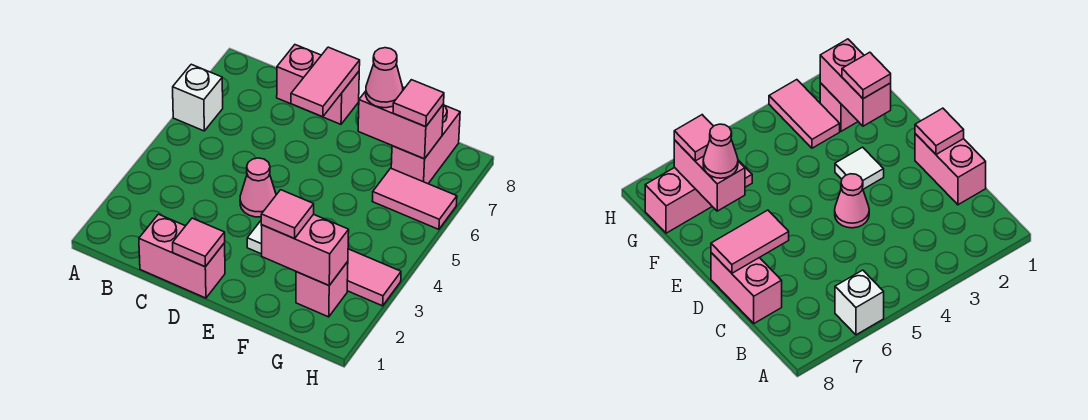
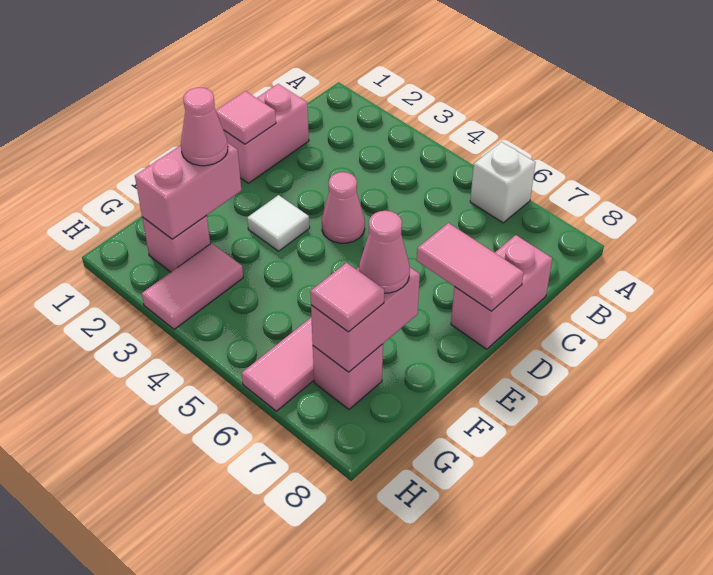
pink tile F2 level 3 -> pink cone F2 level 3
pink brick G7:G8 level 1 -> pink brick G7 level 1

